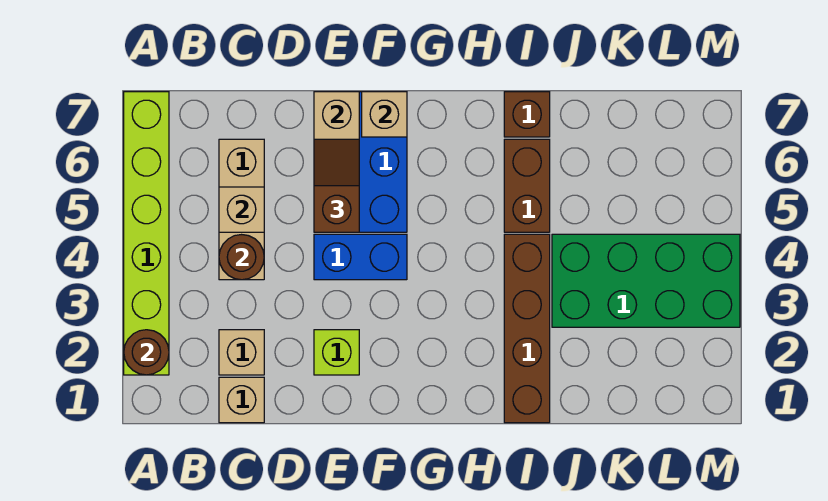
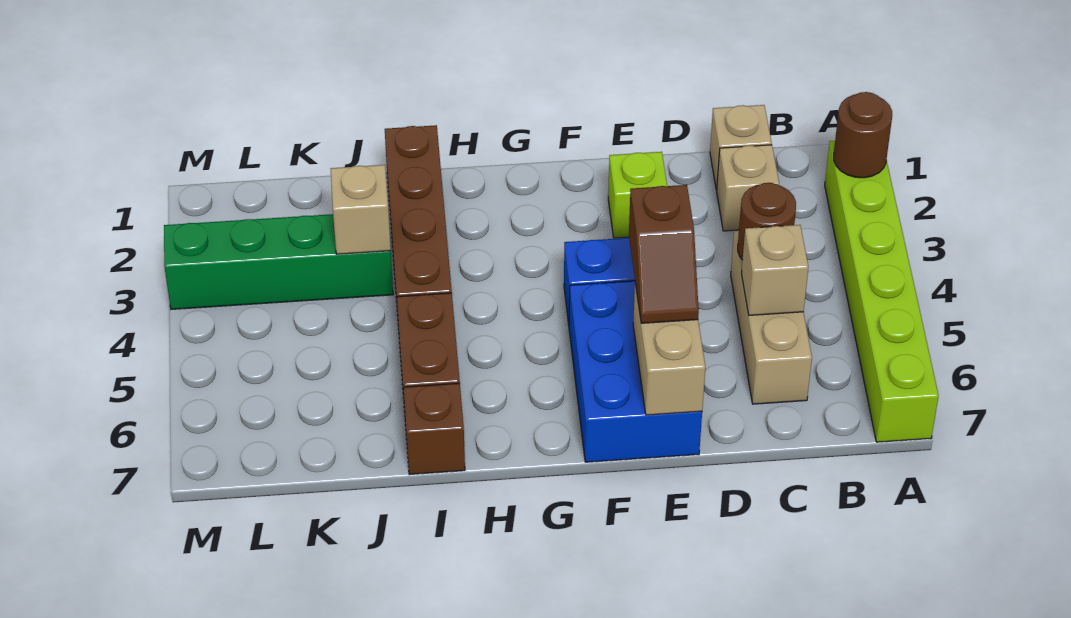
tan brick F7 level 2 -> tan brick J3 level 2
green brick J3:M4 level 1 -> green brick J3:M3 level 1

